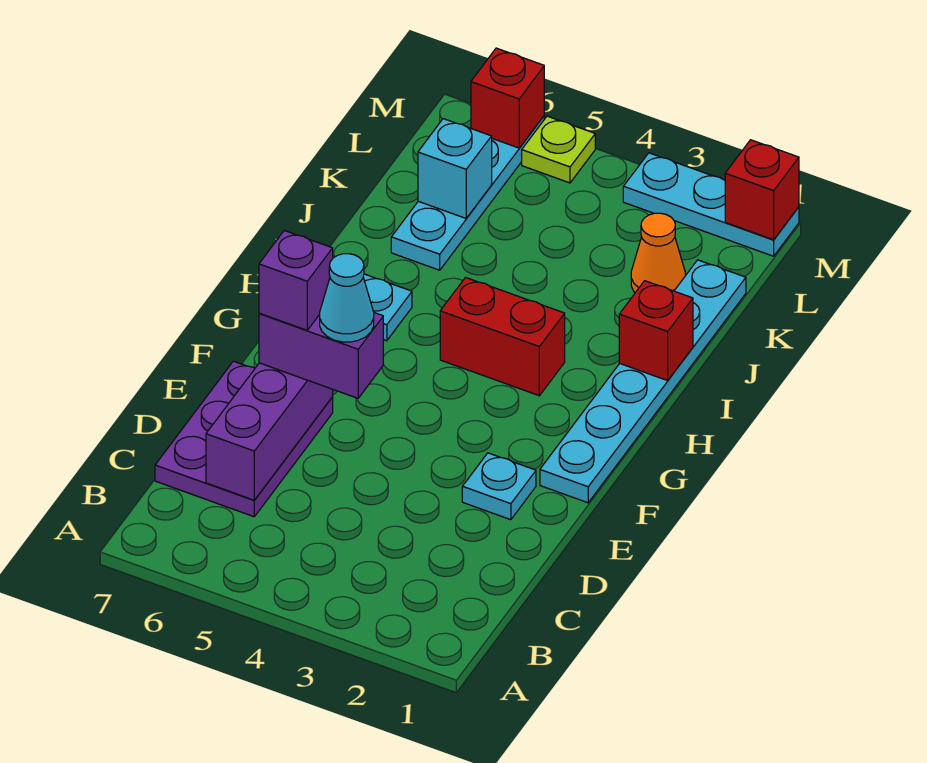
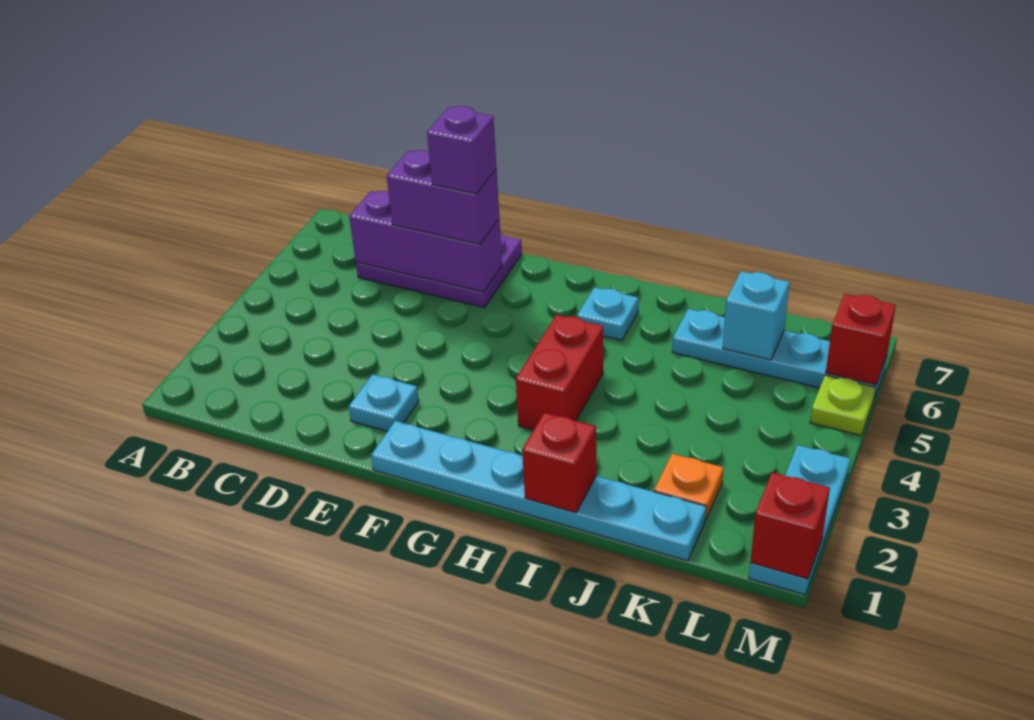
purple brick E5:E6 level 3 -> purple brick D6:E6 level 3
cyan cone E5 level 4 -> none
orange cone K2 level 1 -> orange plate K2 level 1

